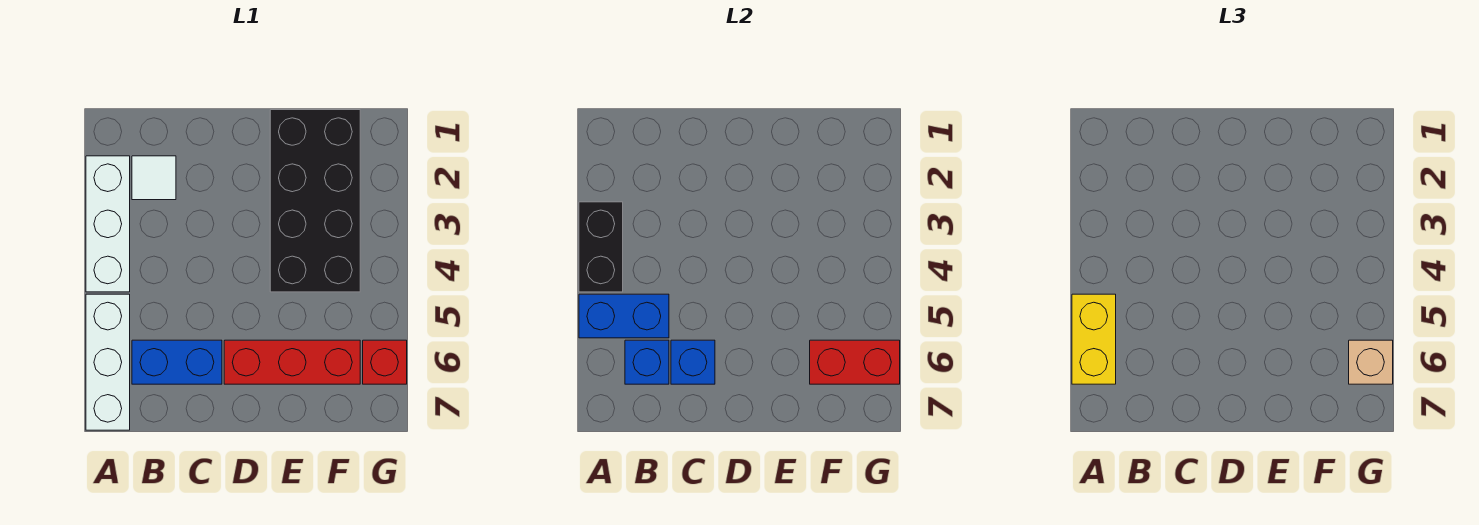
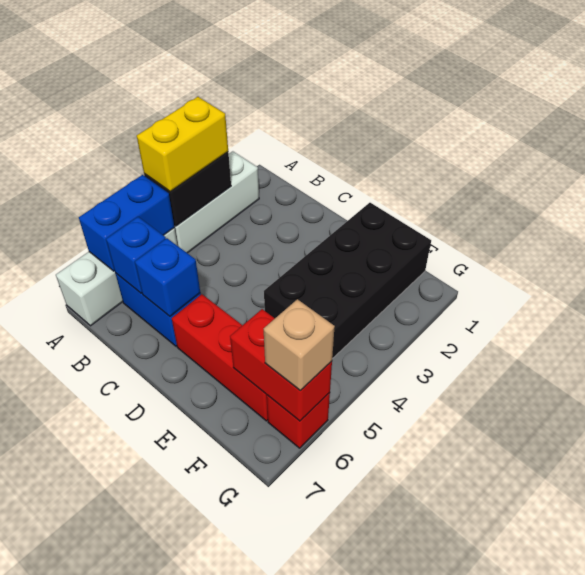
blue brick A5:B5 level 2 -> blue brick A5:A6 level 2
yellow brick A5:A6 level 3 -> yellow brick A3:A4 level 3
white tile B2 level 1 -> none

